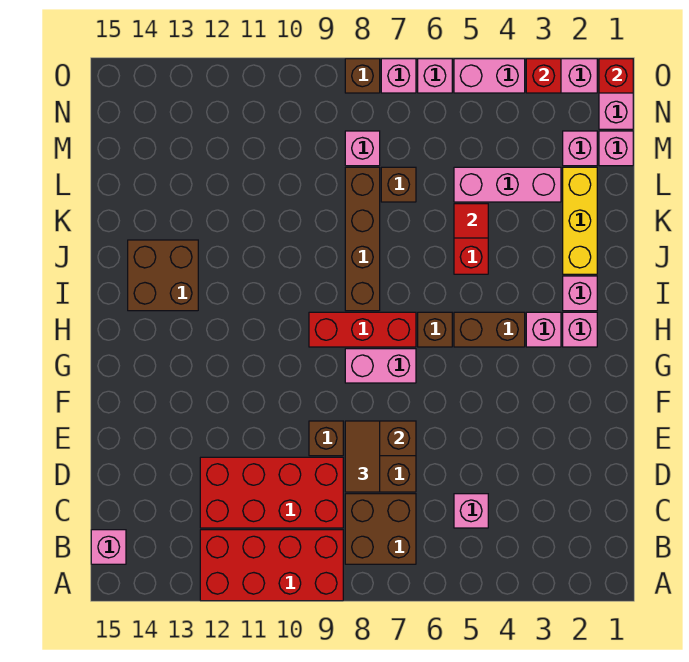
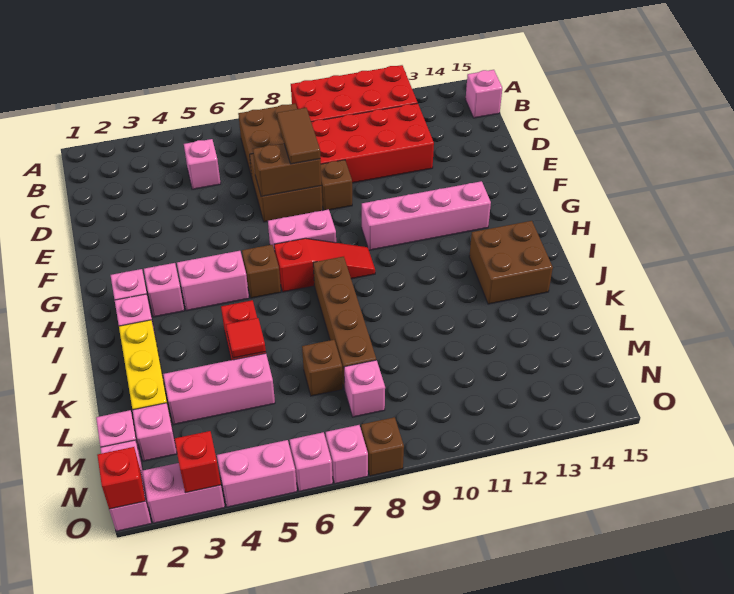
none -> pink brick G10:G13 level 1
brown brick H4:H5 level 1 -> pink brick H4:H5 level 1
red brick H7:H9 level 1 -> red slope H7:H9 level 1 top 7

